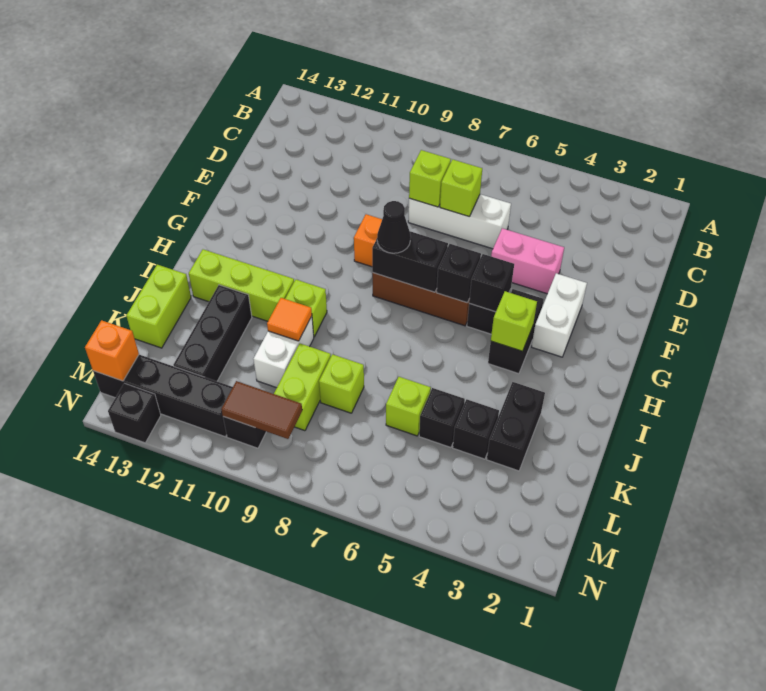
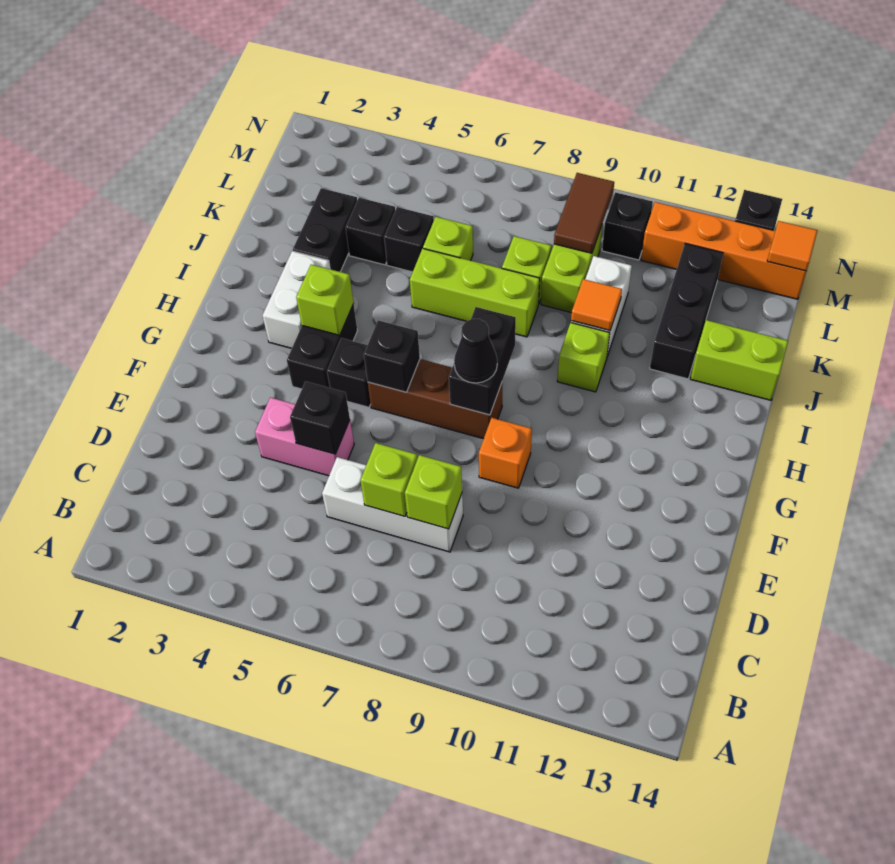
white brick F3:G3 level 1 -> white brick H3:I3 level 1
black brick G5 level 2 -> black brick E5 level 2
black brick G7:G8 level 2 -> black brick G8:H8 level 2
lime brick I11:I13 level 1 -> lime brick J6:J8 level 1
lime brick J14:K14 level 1 -> lime brick J13:J14 level 1
brown tile M9:M10 level 2 -> brown tile L9:M9 level 2
black brick M11:M14 level 1 -> orange brick M11:M14 level 1
orange brick M14 level 2 -> orange tile M14 level 2

